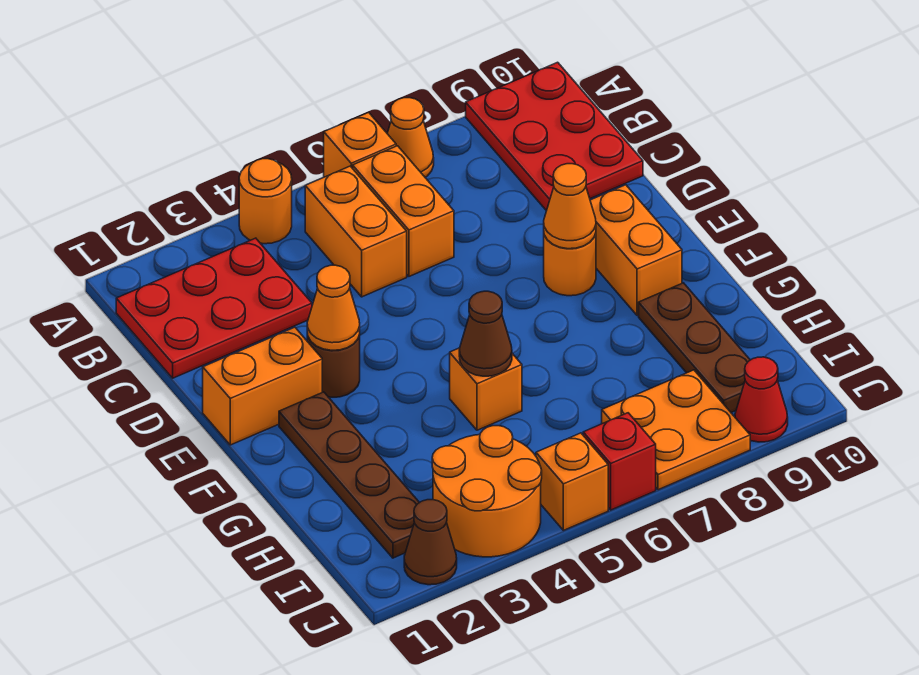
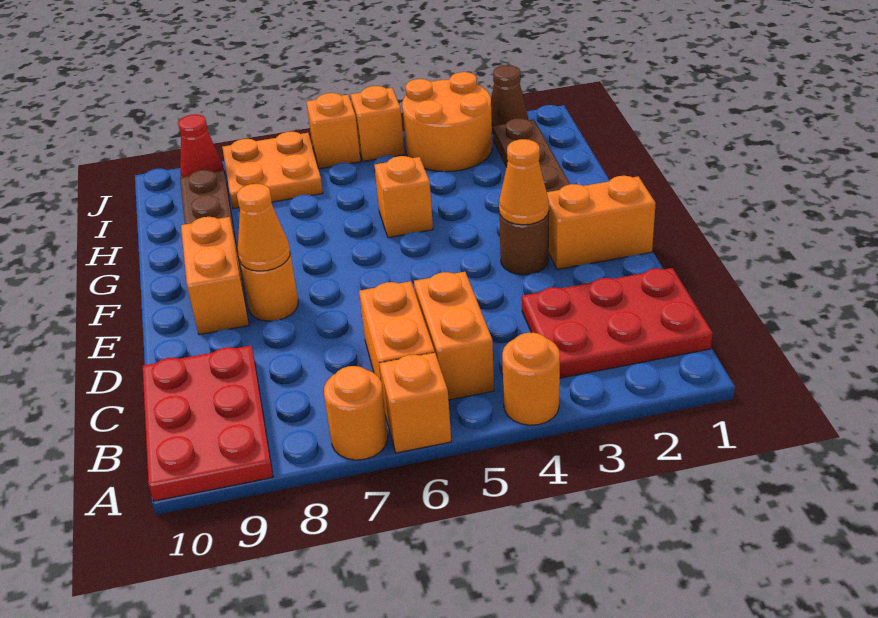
orange cone A7 level 1 -> orange round brick A7 level 1
brown cone G5 level 2 -> none
red brick J6 level 1 -> orange brick J6 level 1

